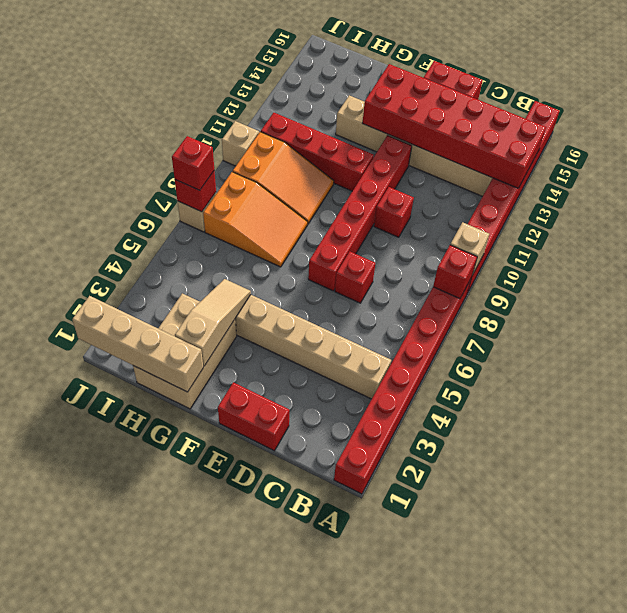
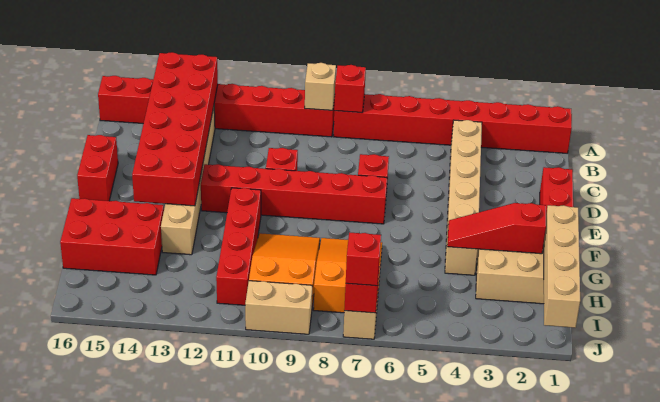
tan slope G2:G4 level 2 top 2 -> red slope G2:G4 level 2 top 2
none -> red brick G14:H16 level 1
tan brick J10 level 1 -> tan brick J9:J10 level 1

